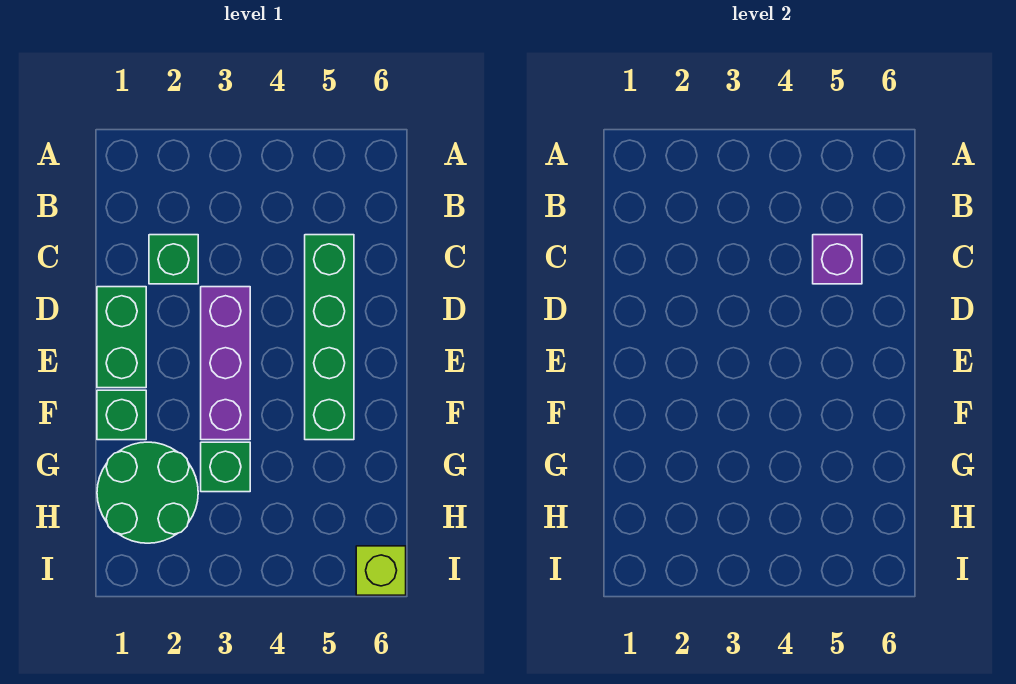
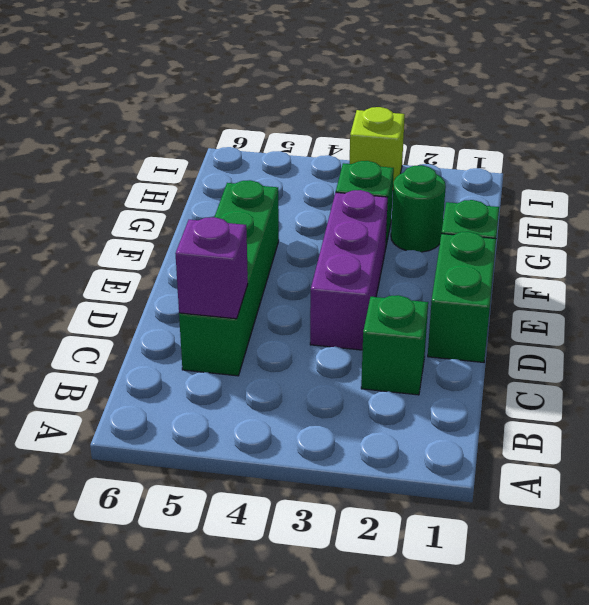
green round brick G1:H2 level 1 -> green round brick G2 level 1
lime brick I6 level 1 -> lime brick I3 level 1

